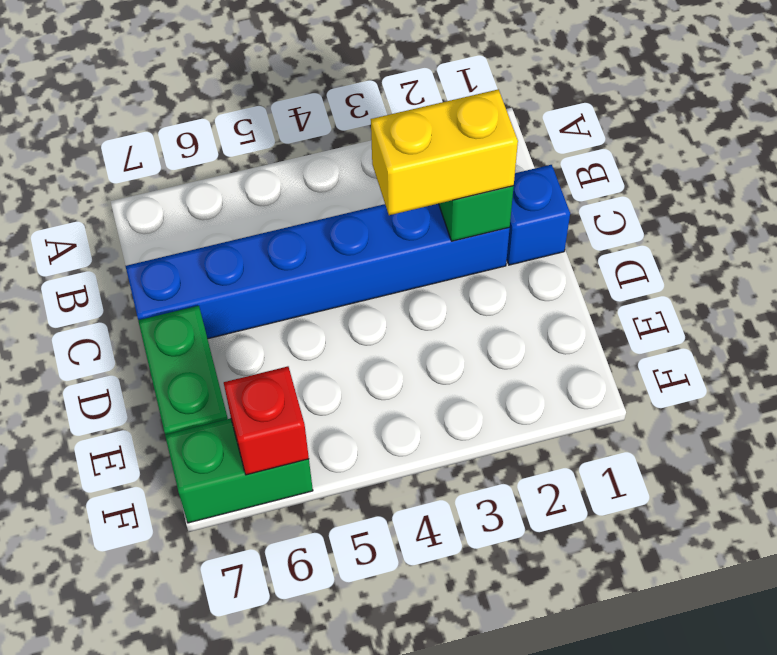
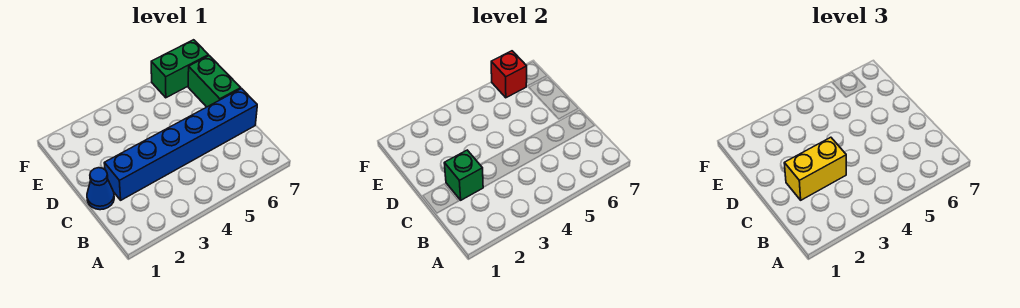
blue brick C1 level 1 -> blue cone C1 level 1

